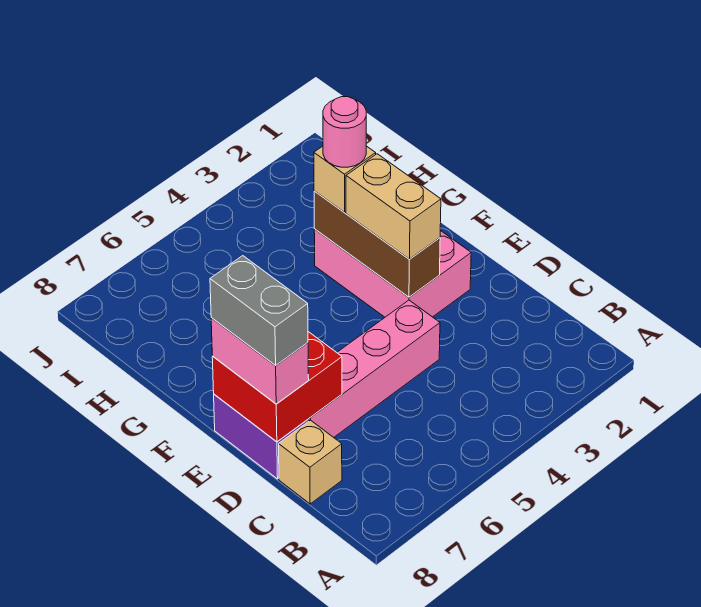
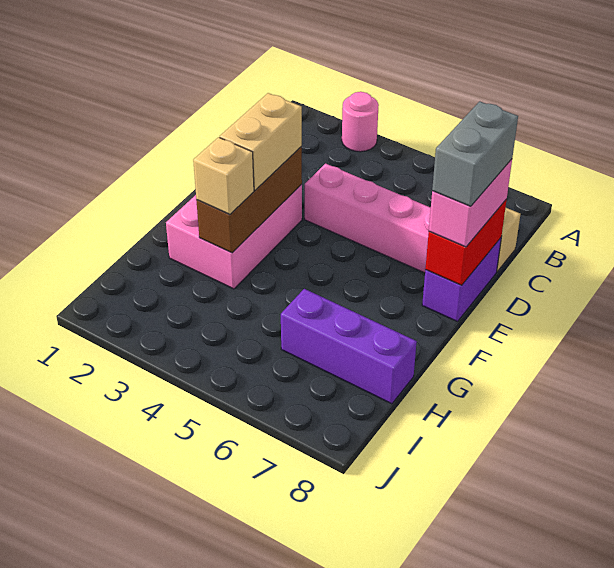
red brick D7:E8 level 2 -> red brick D8:E8 level 2
pink round brick G3 level 4 -> pink round brick A3 level 1
none -> purple brick H6:H8 level 1

